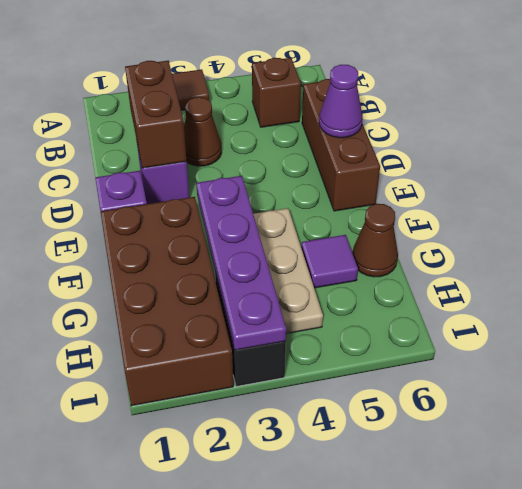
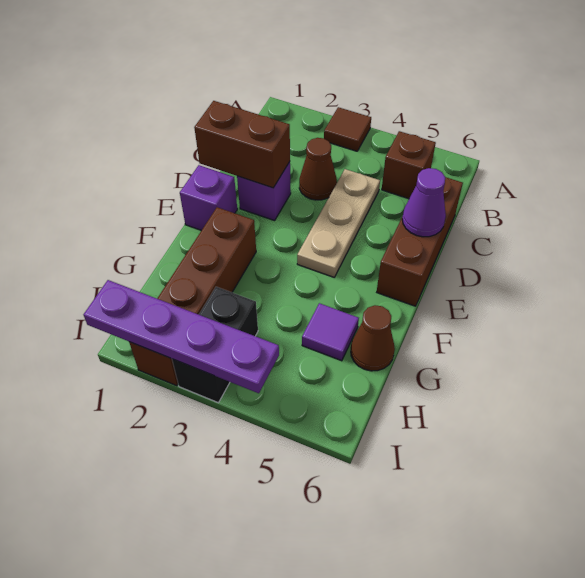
brown brick C2:D2 level 2 -> brown brick D1:D2 level 2
brown brick F1:I2 level 1 -> brown brick F2:I2 level 1
purple plate F3:I3 level 2 -> purple plate I1:I4 level 2
tan plate F4:H4 level 1 -> tan plate C4:E4 level 1

